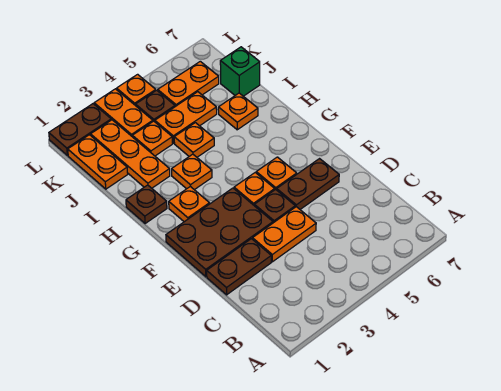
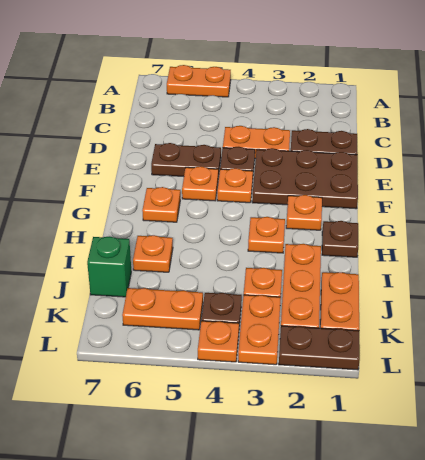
orange plate I4 level 1 -> orange plate G6 level 1
orange plate J4:J5 level 1 -> orange plate A5:A6 level 1

